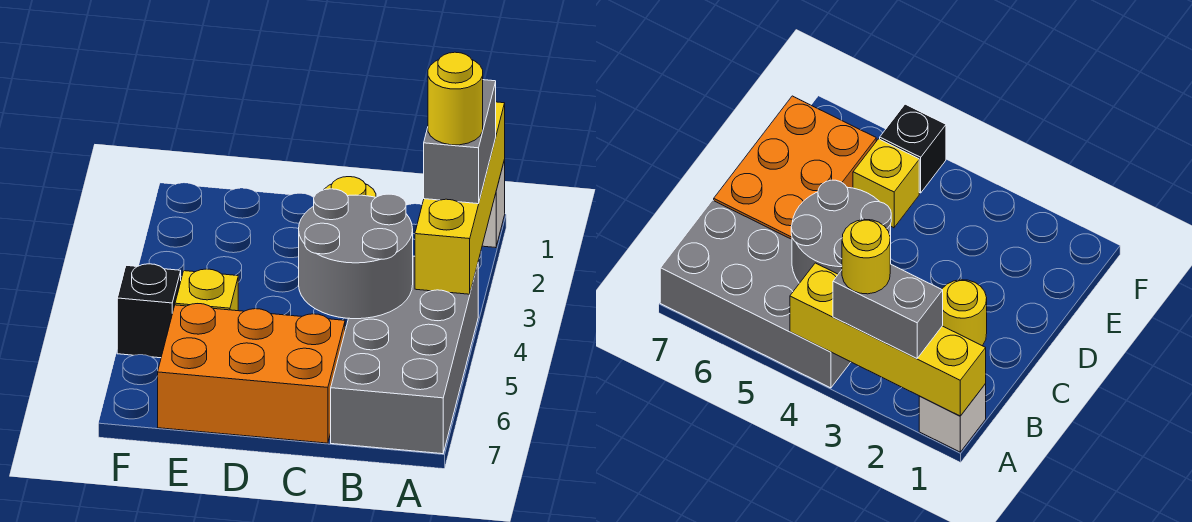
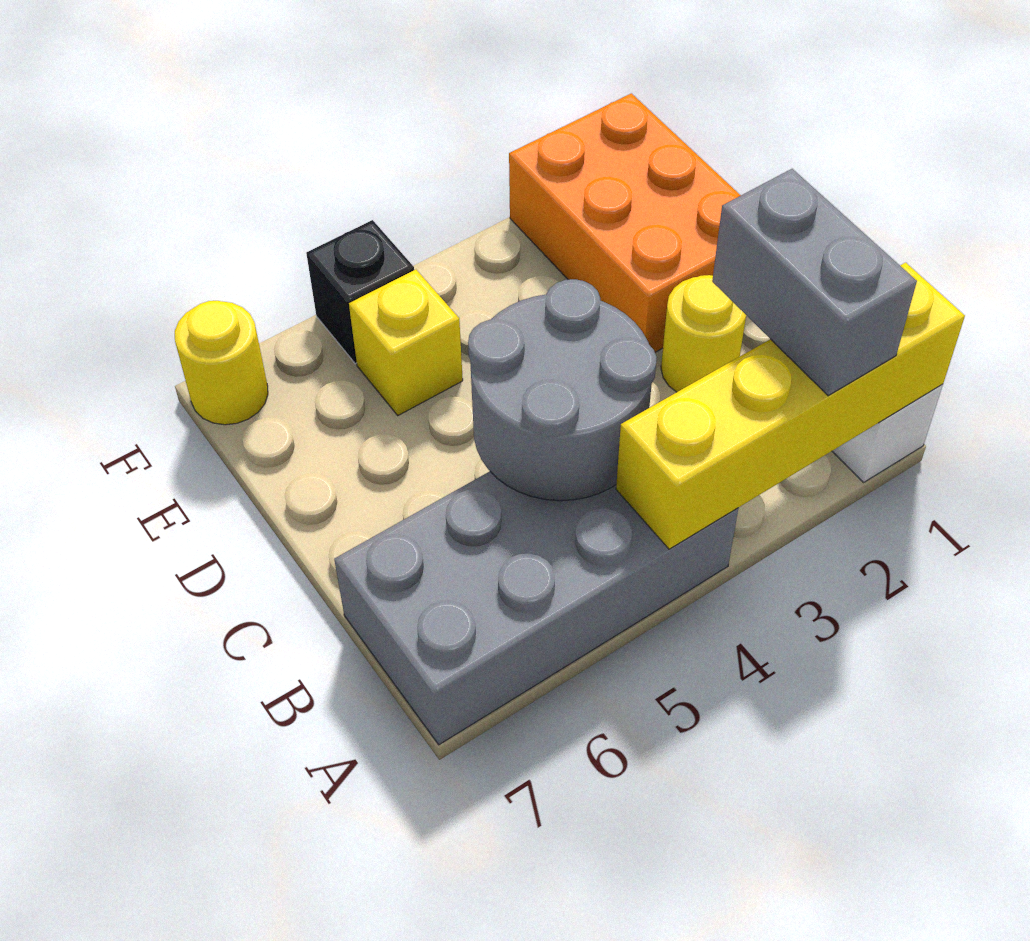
grey brick A2:A3 level 3 -> grey brick A2:B2 level 3
yellow round brick A3 level 4 -> yellow round brick F7 level 1
orange brick C6:E7 level 1 -> orange brick D1:F2 level 1

